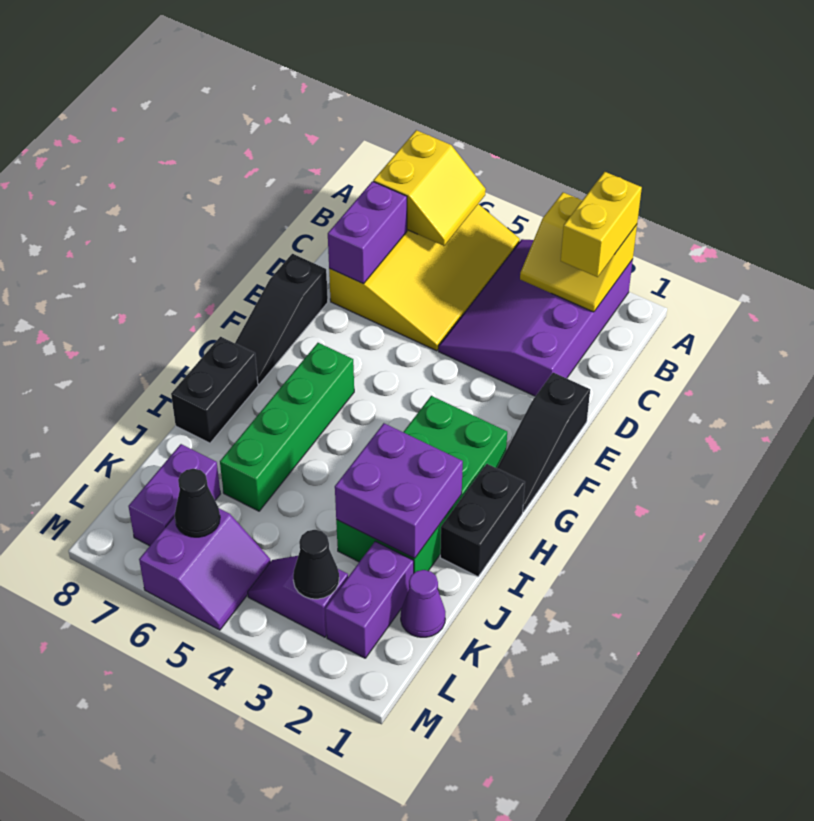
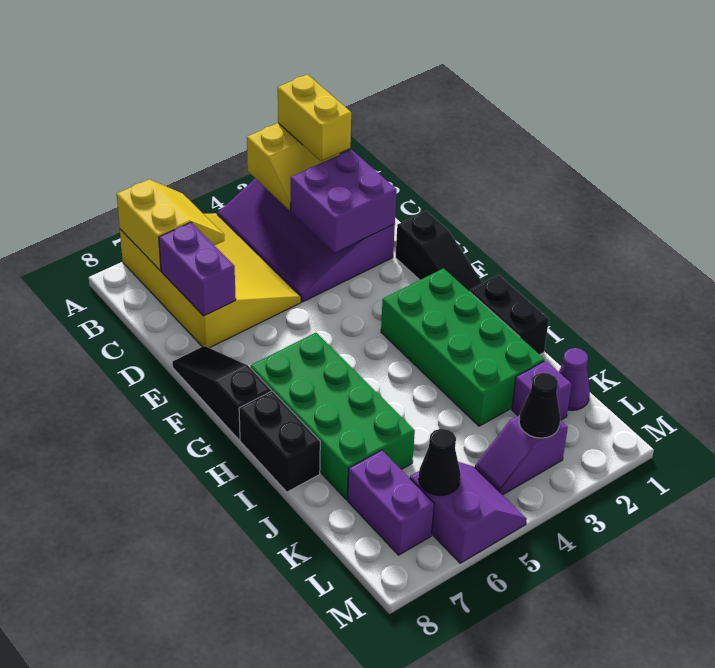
black slope E8:G8 level 1 top E -> black slope E8:G8 level 1 top G
green brick G6:J6 level 1 -> green brick G6:J7 level 1
purple brick I2:J3 level 2 -> purple brick C2:D3 level 2
purple brick K2:L2 level 1 -> purple brick K2 level 1

